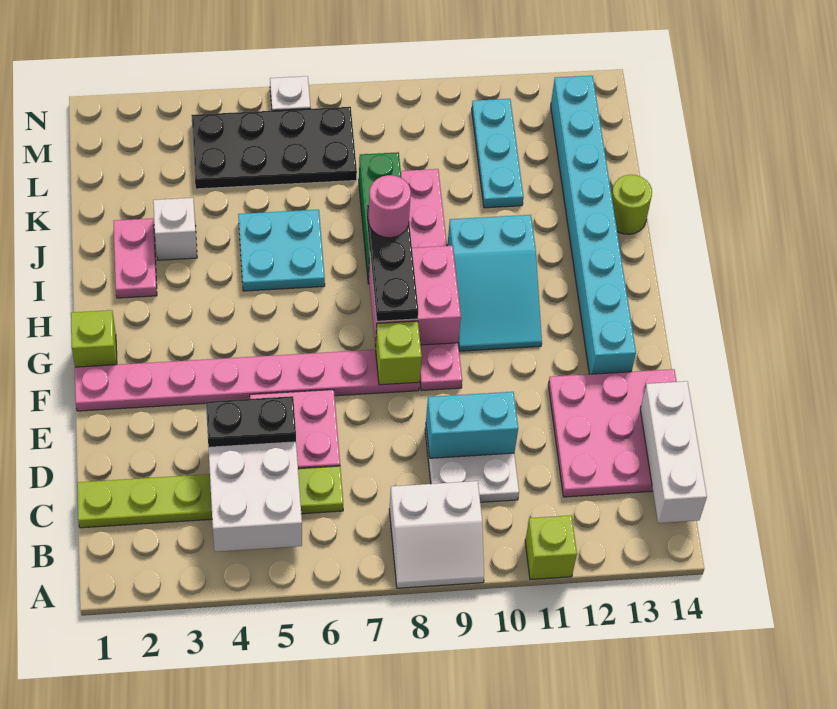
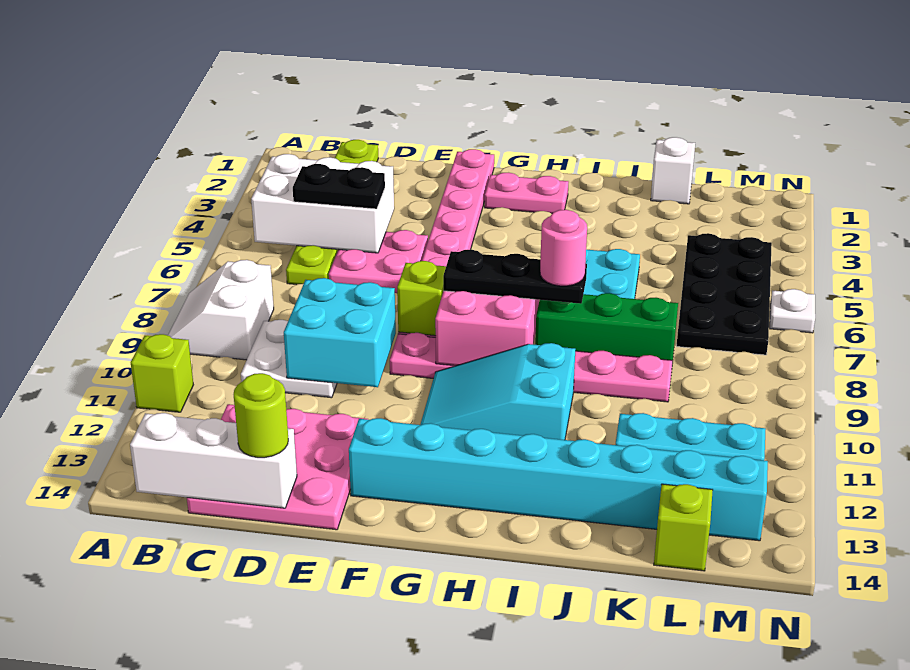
black plate D4:D5 level 3 -> black plate C5:D5 level 3
cyan brick D9:D10 level 2 -> cyan brick D9:E10 level 2
lime brick G1 level 1 -> lime brick L14 level 1
pink plate I2:J2 level 1 -> pink plate G2:H2 level 1
white brick J3 level 1 -> white brick K1 level 1
lime round brick J14 level 1 -> lime round brick D14 level 3

